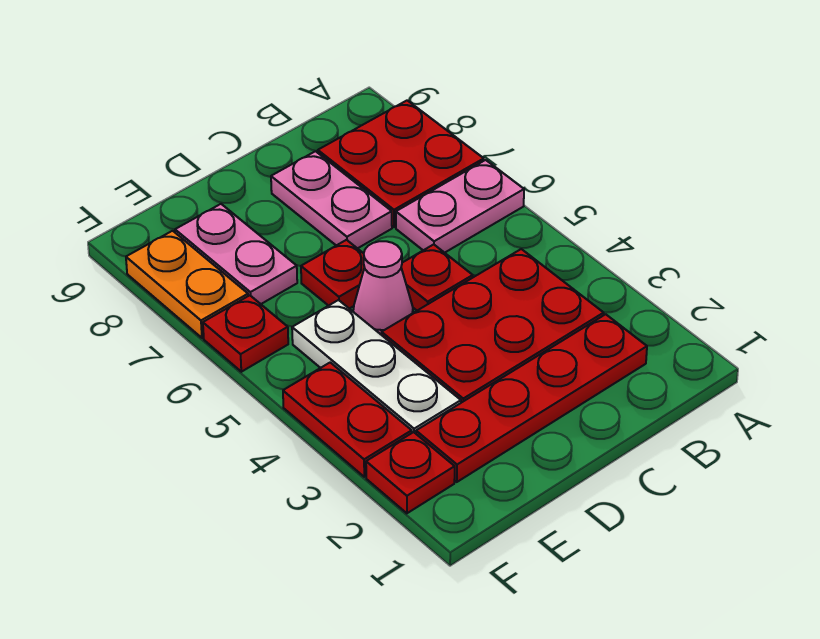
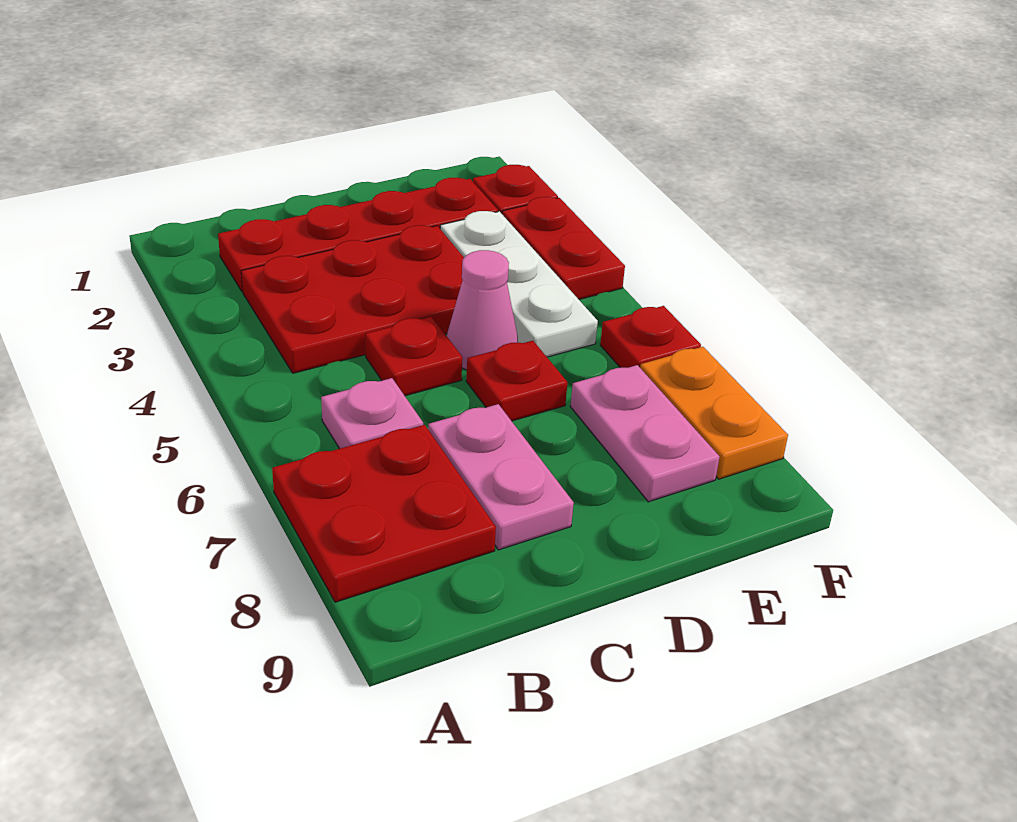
pink plate A6:B6 level 1 -> pink plate B6 level 1

